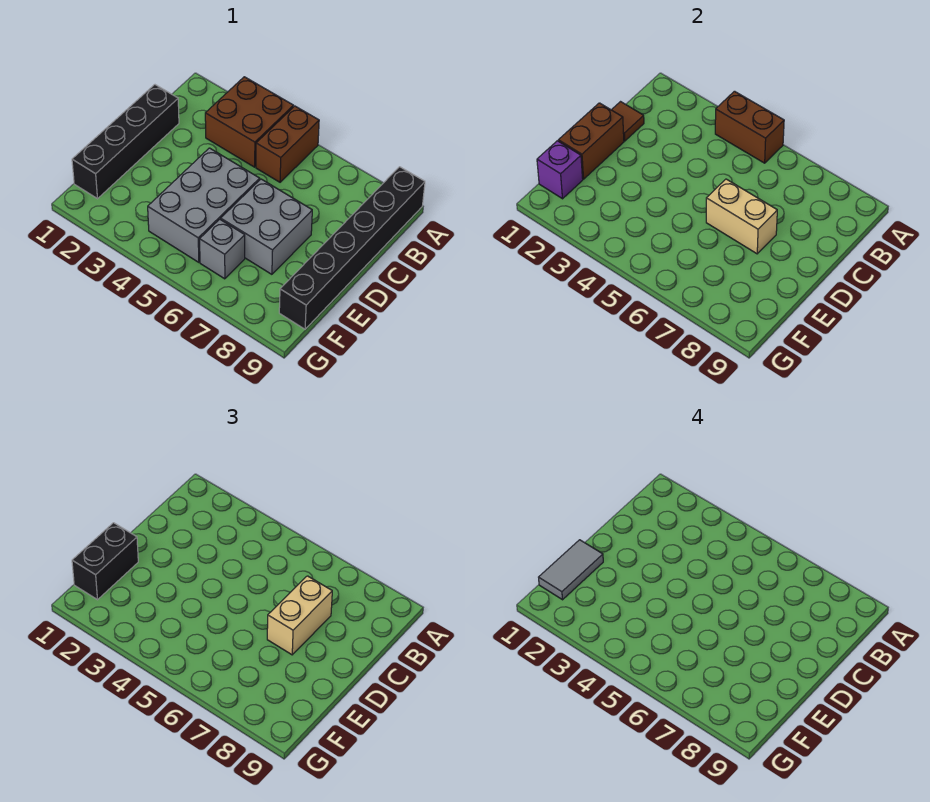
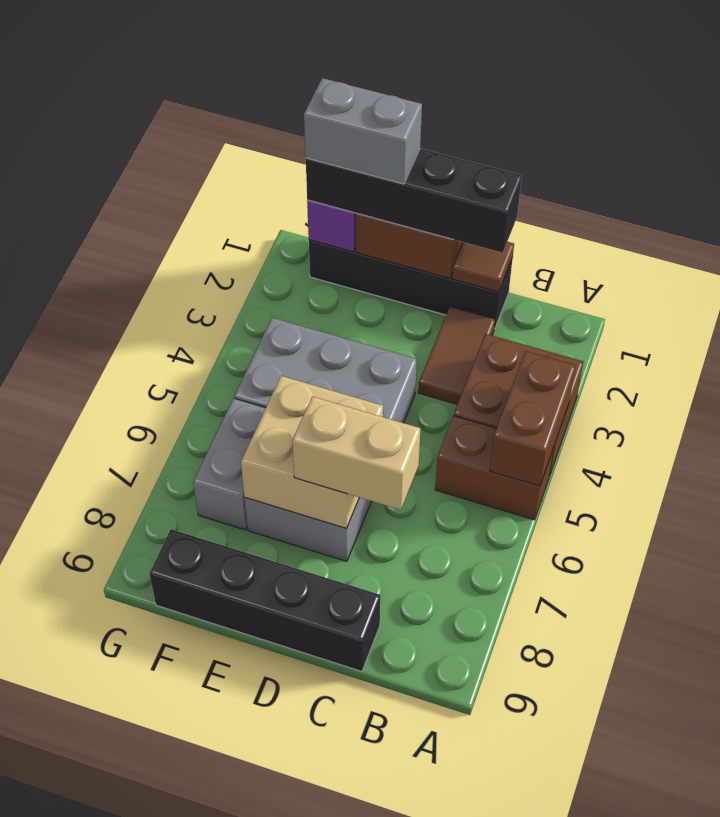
black brick A9:F9 level 1 -> black brick C9:F9 level 1
none -> brown tile C2:C3 level 1
tan brick D6:D7 level 2 -> tan brick D6:E7 level 2
black brick E1:F1 level 3 -> black brick C1:F1 level 3
grey tile E1:F1 level 4 -> grey brick E1:F1 level 4
grey brick F6 level 1 -> grey brick F6:F7 level 1

